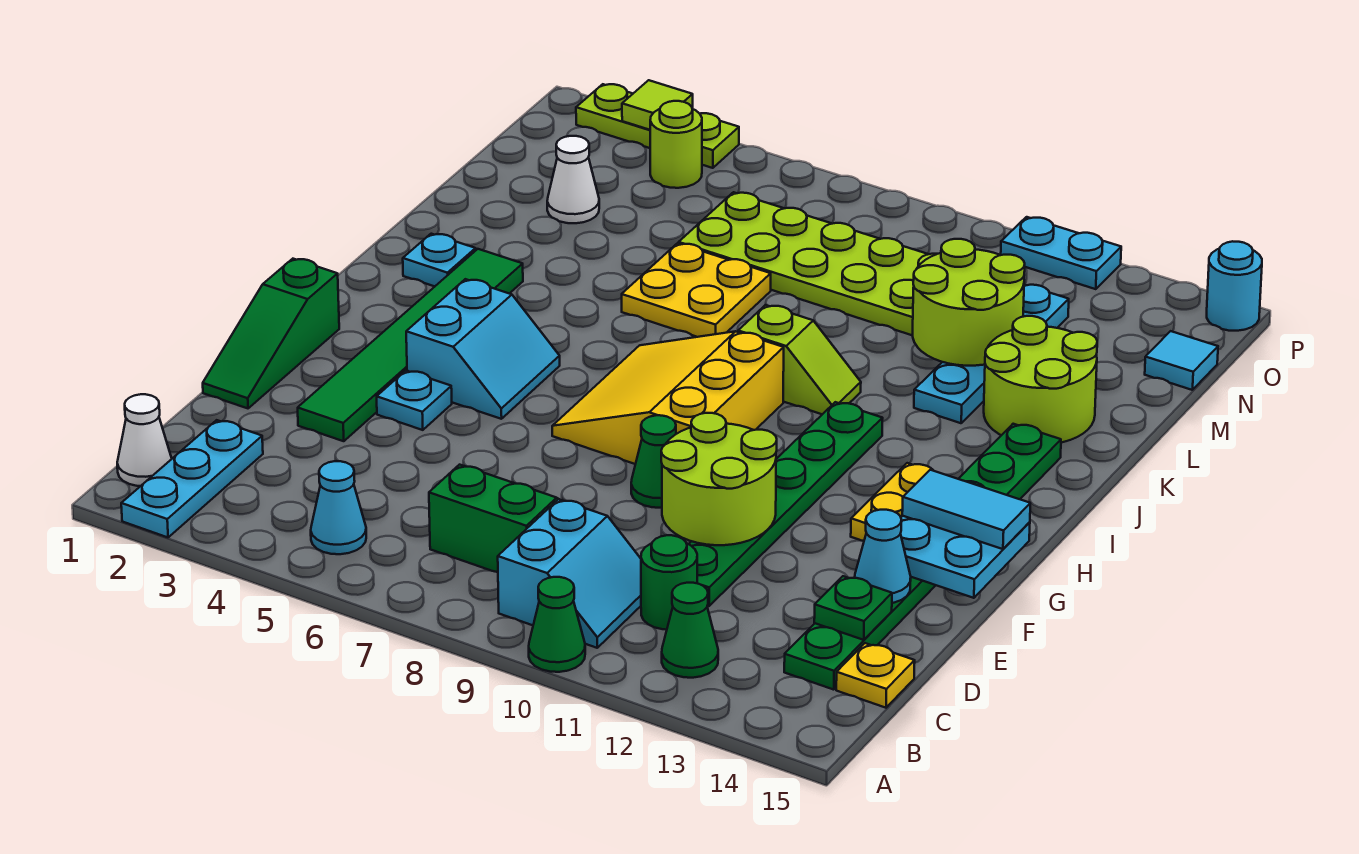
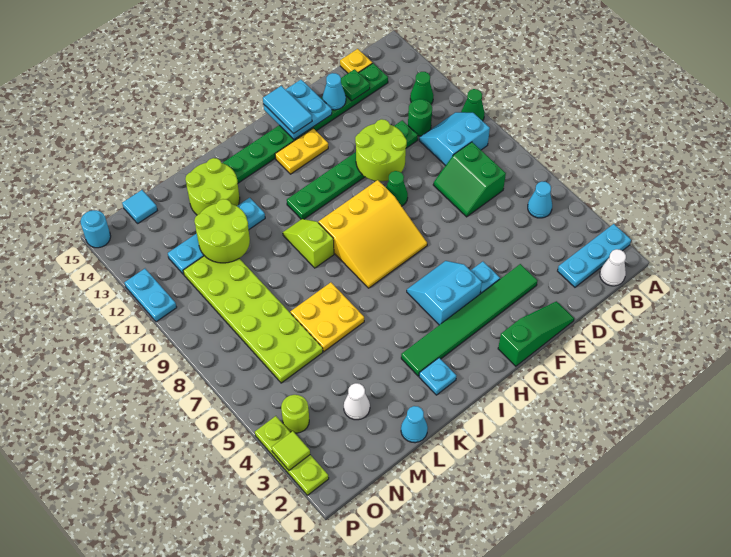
none -> cyan cone L1 level 1

